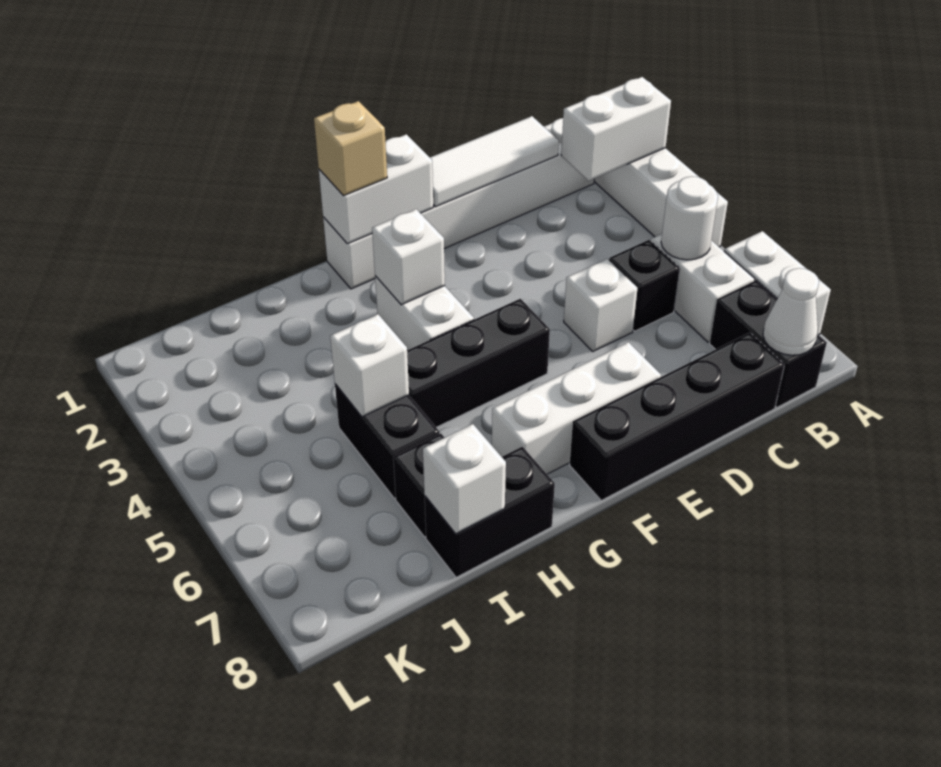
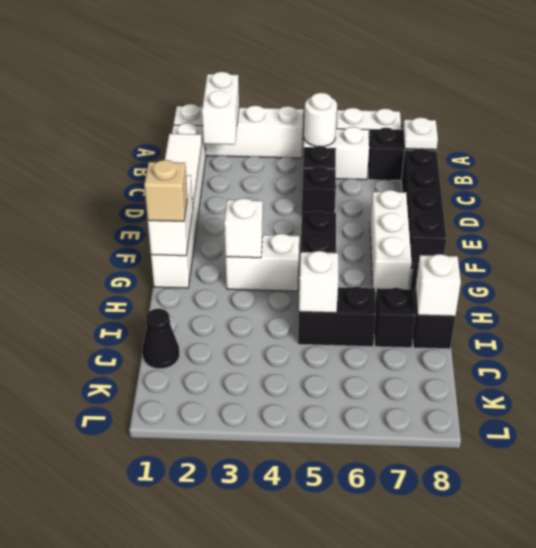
white cone B8 level 2 -> white plate B8 level 2
white brick D5 level 1 -> black brick D5 level 1
none -> black cone J1 level 1

